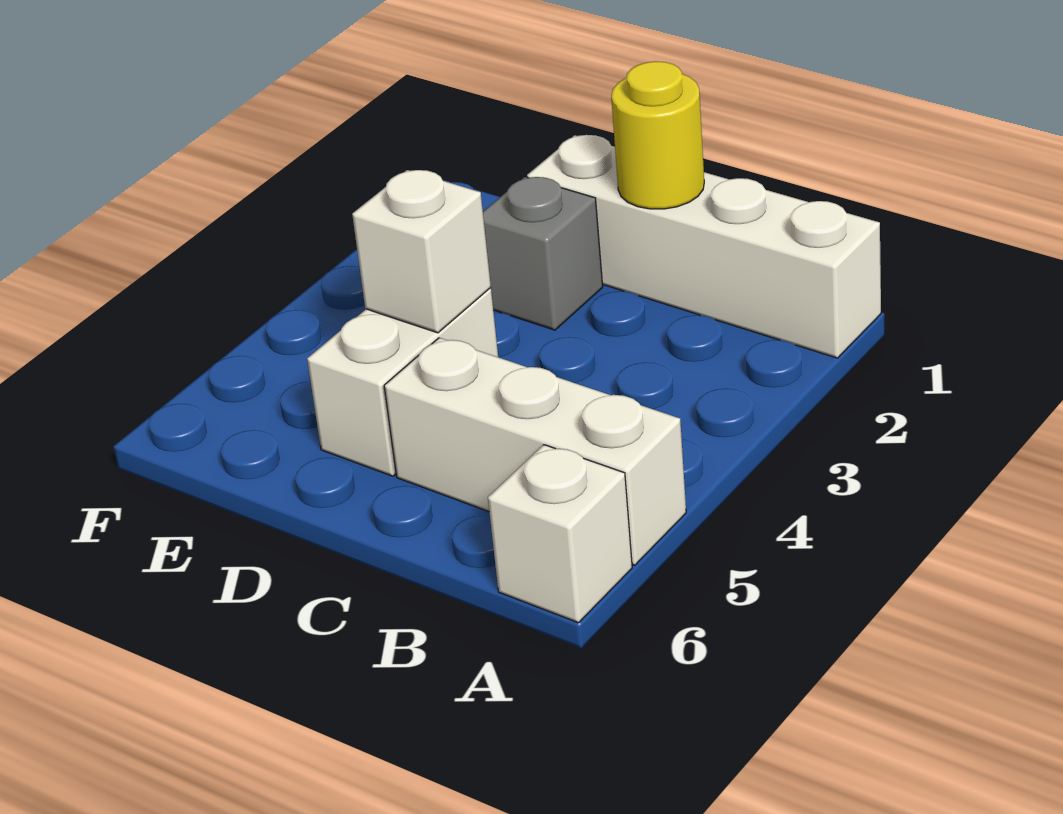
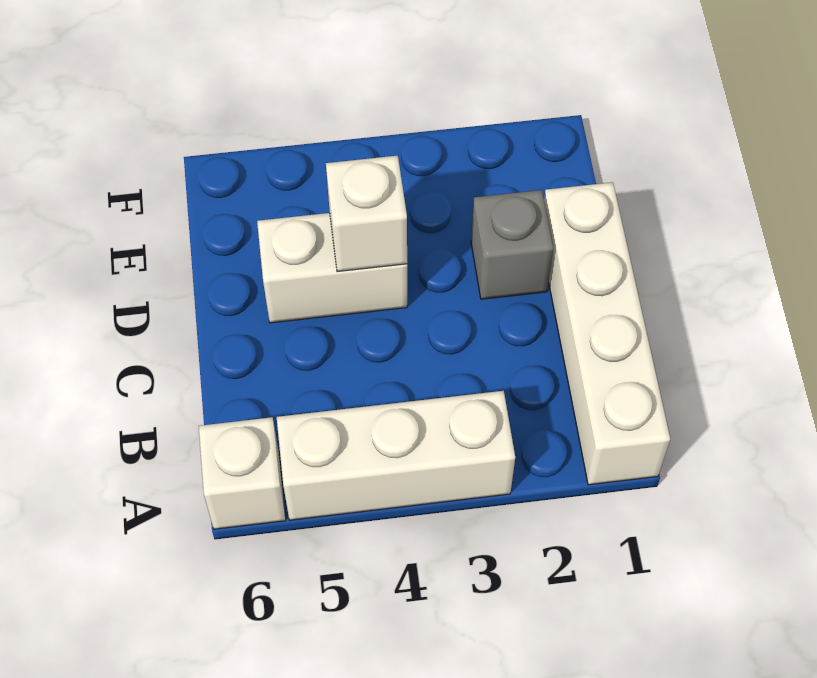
white brick A5:C5 level 1 -> white brick A3:A5 level 1
yellow round brick C1 level 2 -> none

